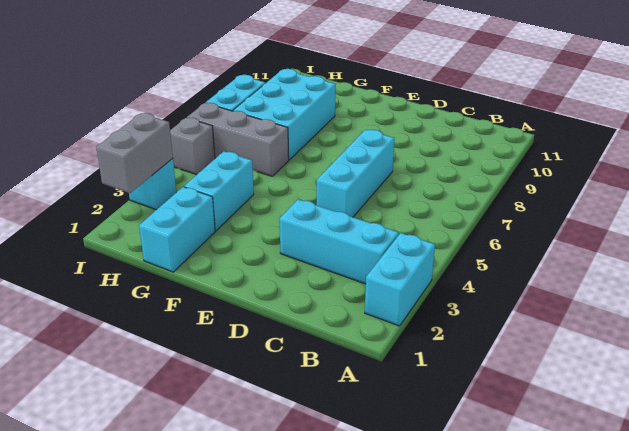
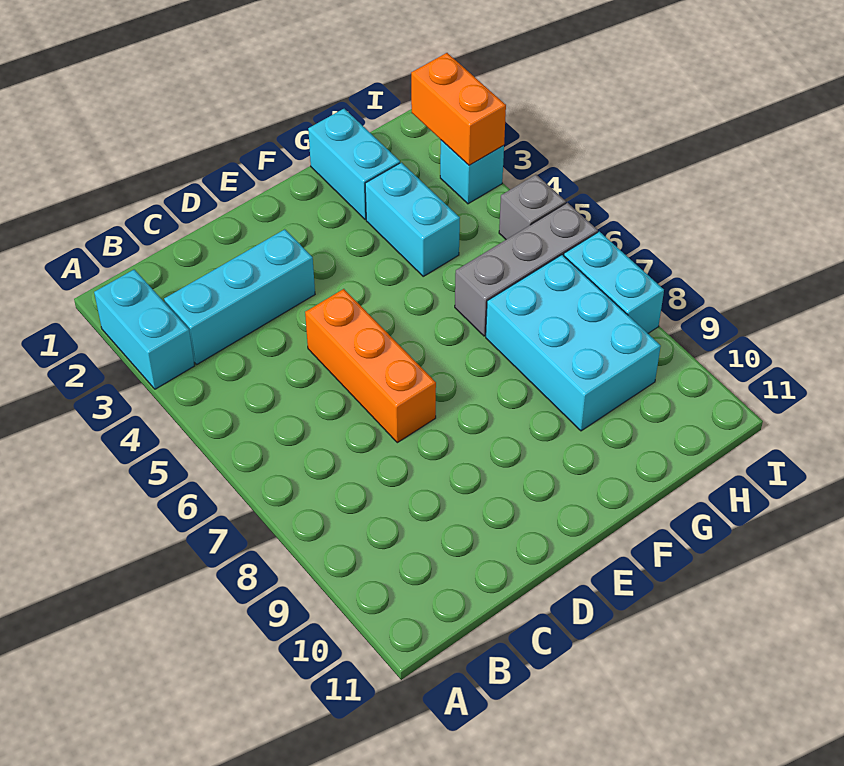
cyan brick D5:D7 level 1 -> orange brick D5:D7 level 1
grey brick I2:I3 level 2 -> orange brick I2:I3 level 2

